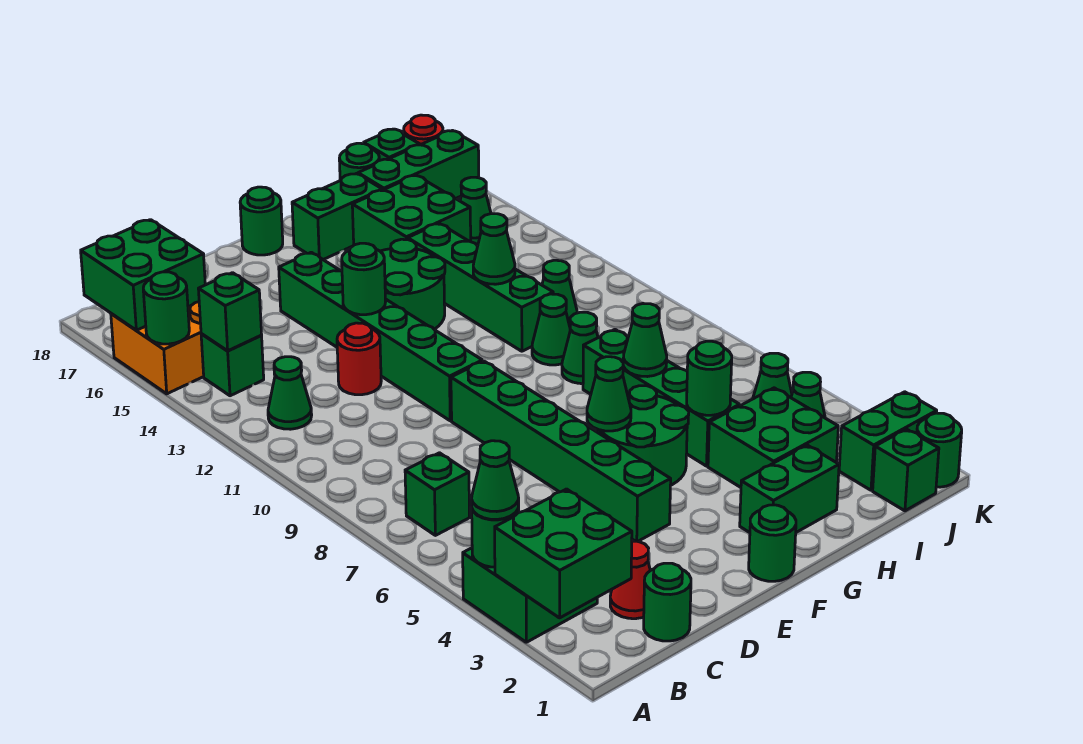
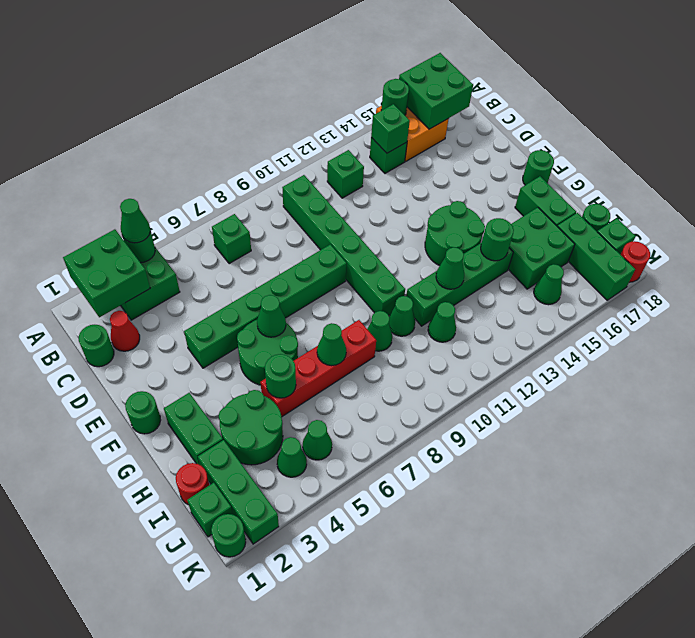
green cone B12 level 1 -> green brick B12 level 1
red round brick D12 level 1 -> red round brick I1 level 1
green brick E10:E15 level 1 -> green brick B10:G10 level 1
green round brick E13 level 2 -> green round brick H14 level 2
green brick H3:I4 level 1 -> green round brick H3:I4 level 1
green brick H5:H8 level 1 -> red brick H5:H8 level 1
green brick J2:K2 level 1 -> green brick I2:K2 level 1

